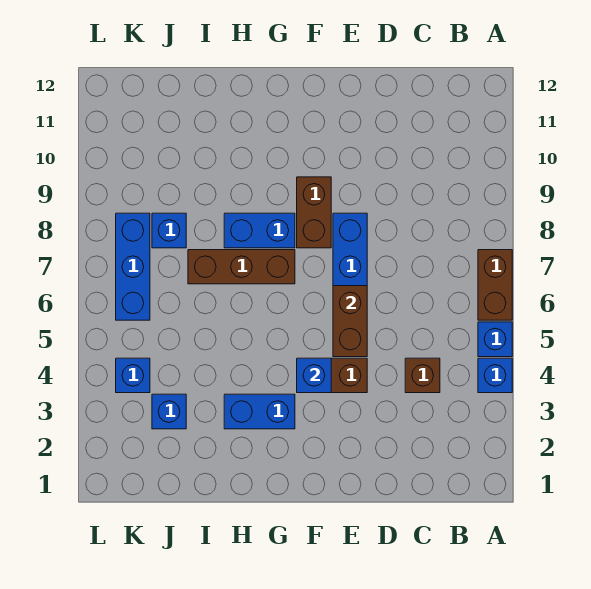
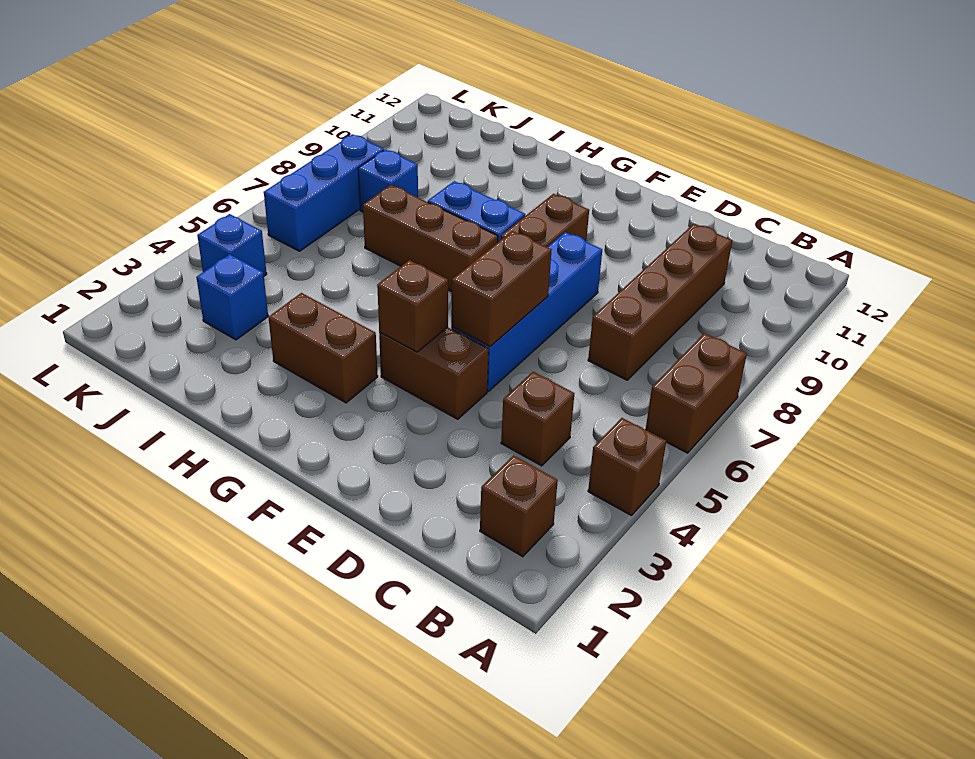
blue brick A4 level 1 -> brown brick A4 level 1
blue brick A5 level 1 -> none
none -> brown brick B2 level 1
none -> brown brick C7:C10 level 1
blue brick F4 level 2 -> brown brick F4 level 2
blue brick G3:H3 level 1 -> brown brick G3:H3 level 1

